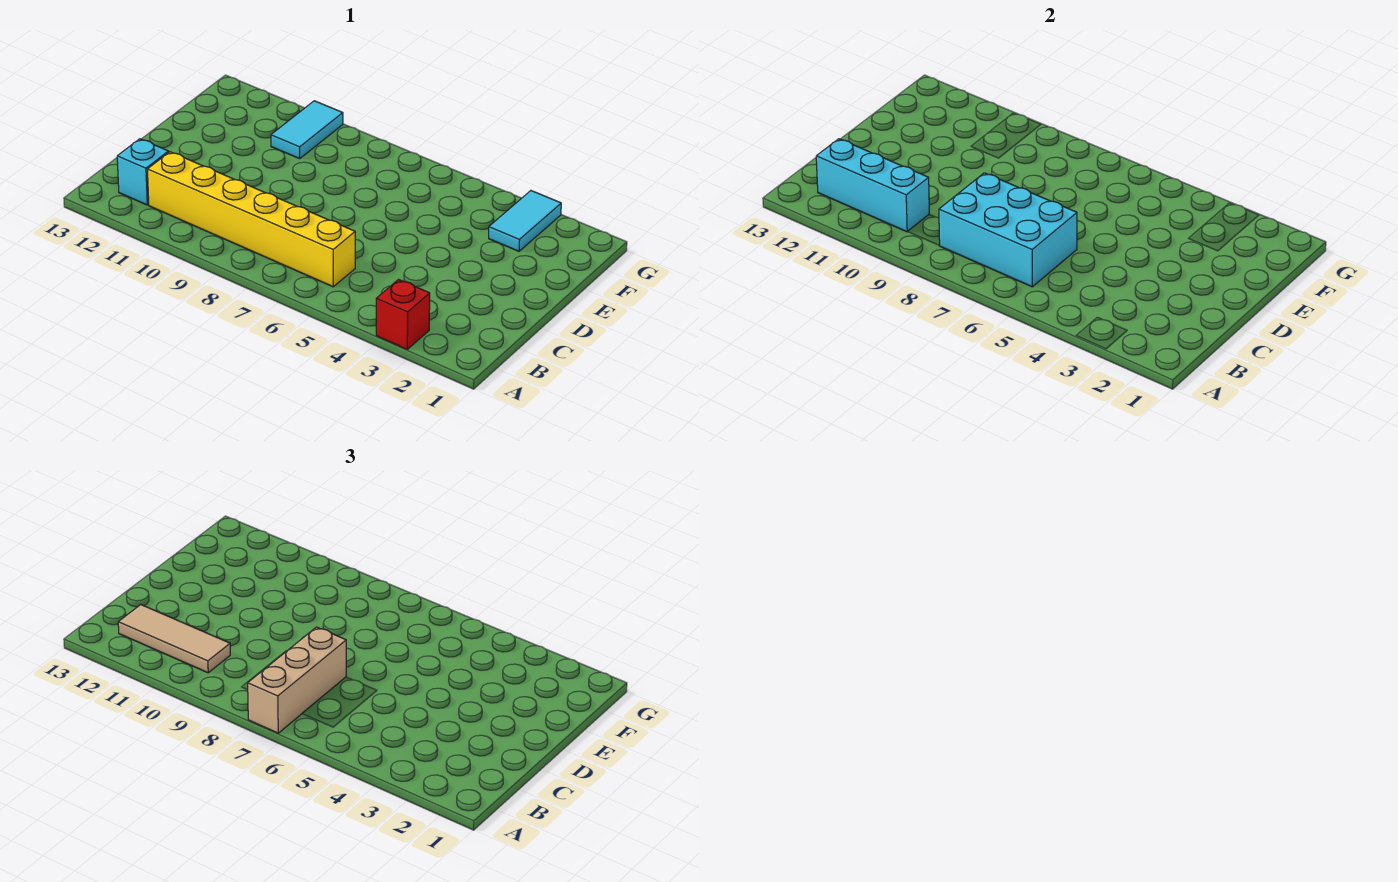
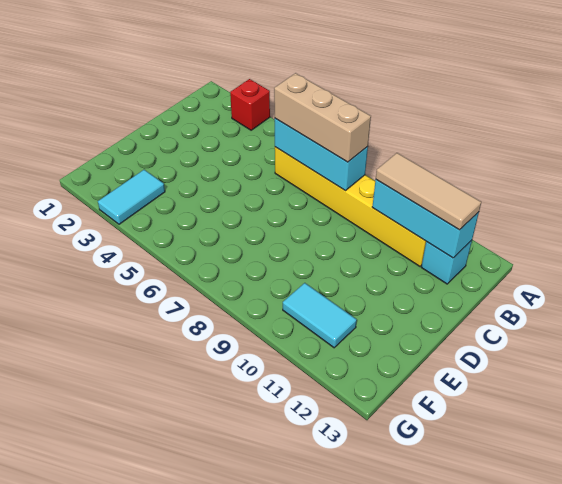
tan brick A7:C7 level 3 -> tan brick B6:B8 level 3
cyan brick B6:C8 level 2 -> cyan brick B6:B8 level 2
cyan tile F10:G10 level 1 -> cyan tile F10:F11 level 1

